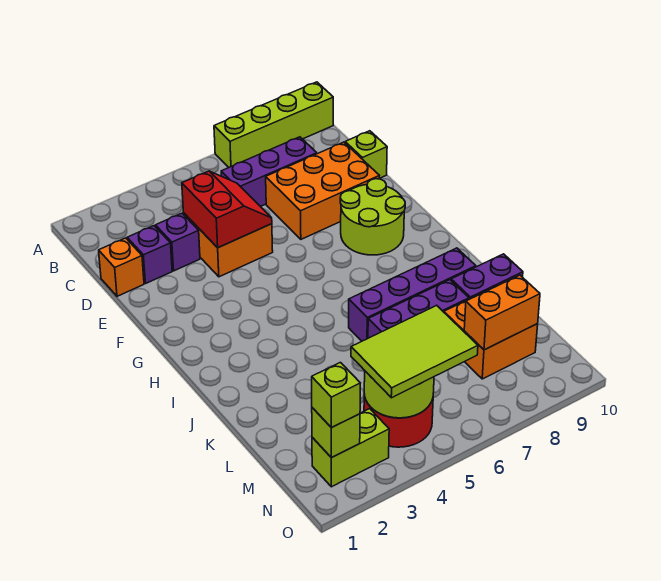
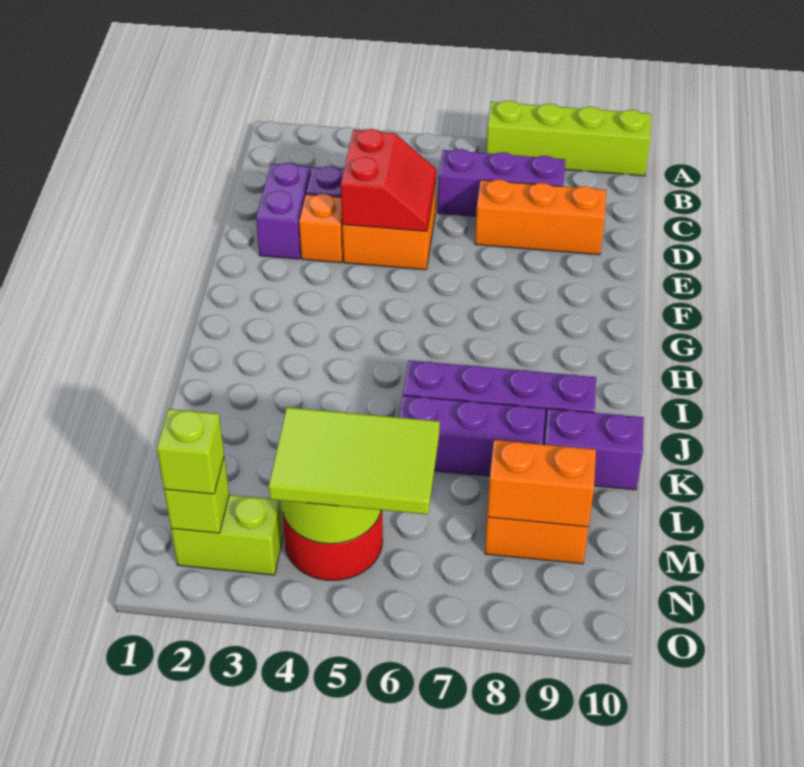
orange brick D1 level 1 -> orange brick E3 level 1
purple brick D2 level 1 -> purple brick D2:E2 level 1
orange brick D7:E9 level 1 -> orange brick D7:D9 level 1
lime brick D10 level 1 -> none
lime round brick F8:G9 level 1 -> none

